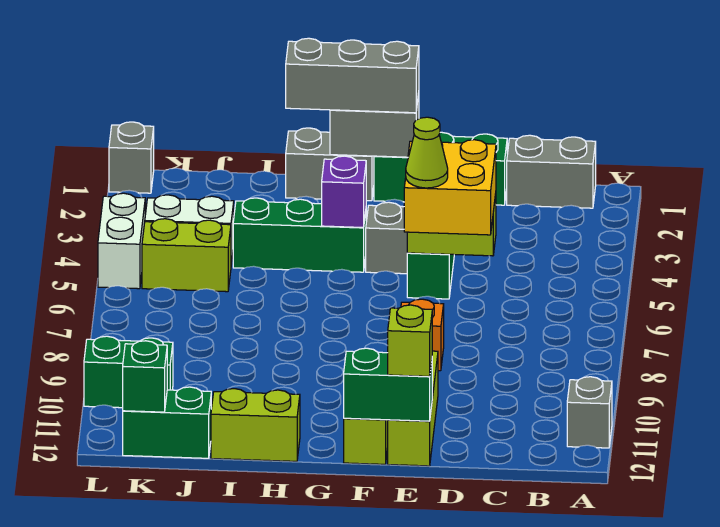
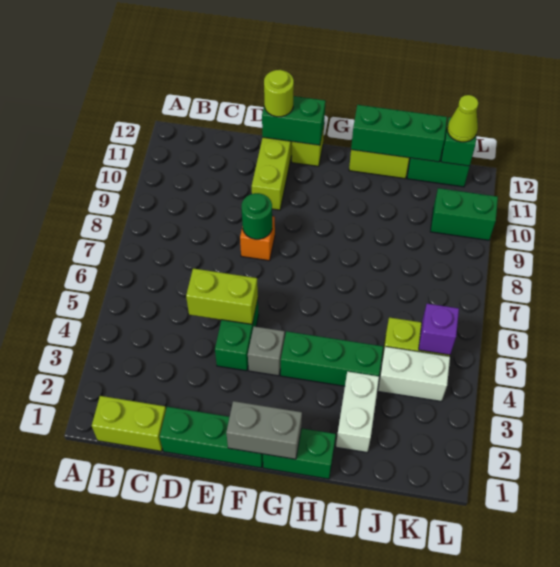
grey brick A11 level 1 -> none
grey brick B1:C1 level 1 -> lime brick B1:C1 level 1
yellow brick D5:E6 level 3 -> none
lime cone E6 level 4 -> lime cone K12 level 3
none -> green round brick E8 level 2
lime brick E12 level 3 -> lime round brick E12 level 3
grey brick F1:H1 level 3 -> none
grey brick G1:H1 level 1 -> green brick G1:H1 level 1
purple brick G4 level 2 -> purple brick K5 level 2
none -> green brick H12:J12 level 2
grey brick L1 level 1 -> none
white brick L4:L5 level 1 -> white brick I2:I3 level 1

